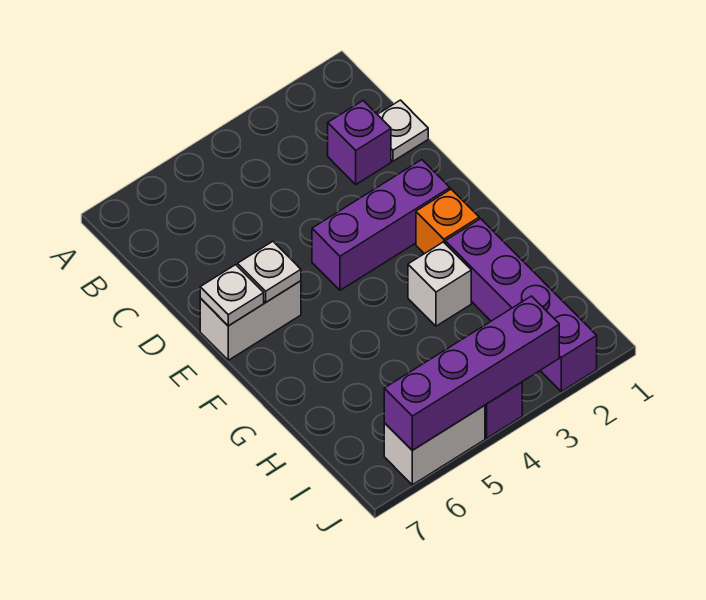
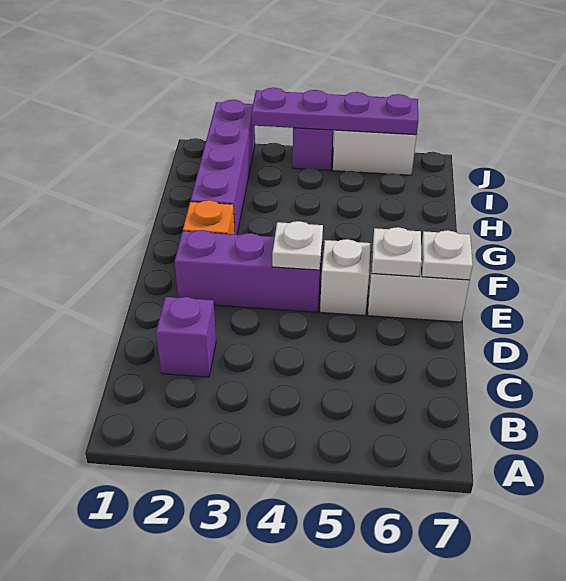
white plate C1 level 1 -> white plate E4 level 2
white brick G3 level 1 -> white brick E5 level 1
purple brick J3:J6 level 2 -> purple plate J3:J6 level 2

